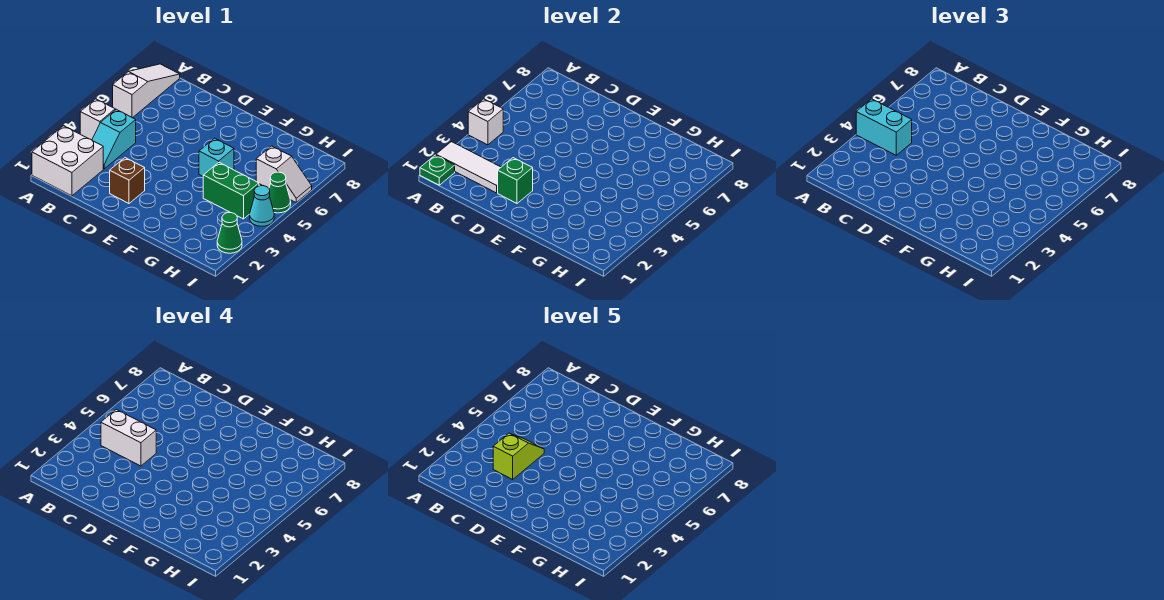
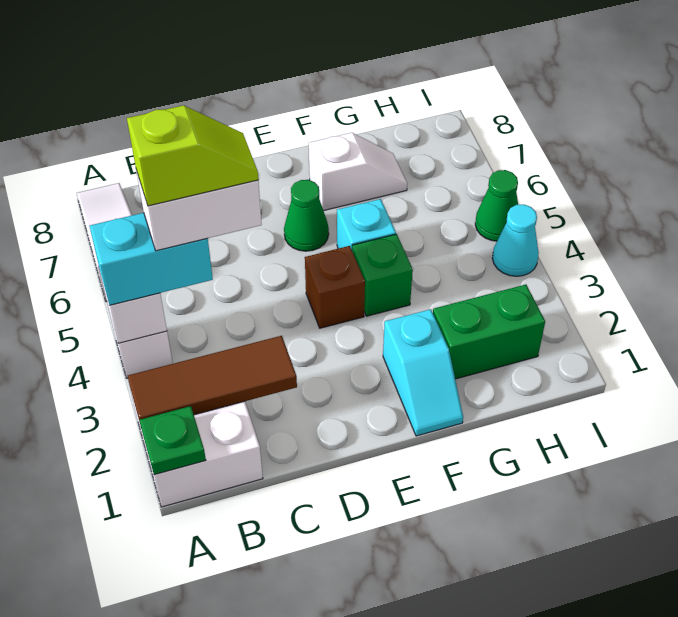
white tile A2:C2 level 2 -> brown tile A2:C2 level 2
cyan slope B3:B4 level 1 top 4 -> cyan slope F1:F2 level 1 top 2
lime slope C3:C4 level 5 top 3 -> lime slope B4:C4 level 5 top B
brown brick D2 level 1 -> brown brick E4 level 1
green brick D2 level 2 -> green brick F4 level 1
green brick G4:H4 level 1 -> green brick G2:H2 level 1
white slope H6:I6 level 1 top H -> white slope F7:G7 level 1 top F
green cone I2 level 1 -> green cone E6 level 1

